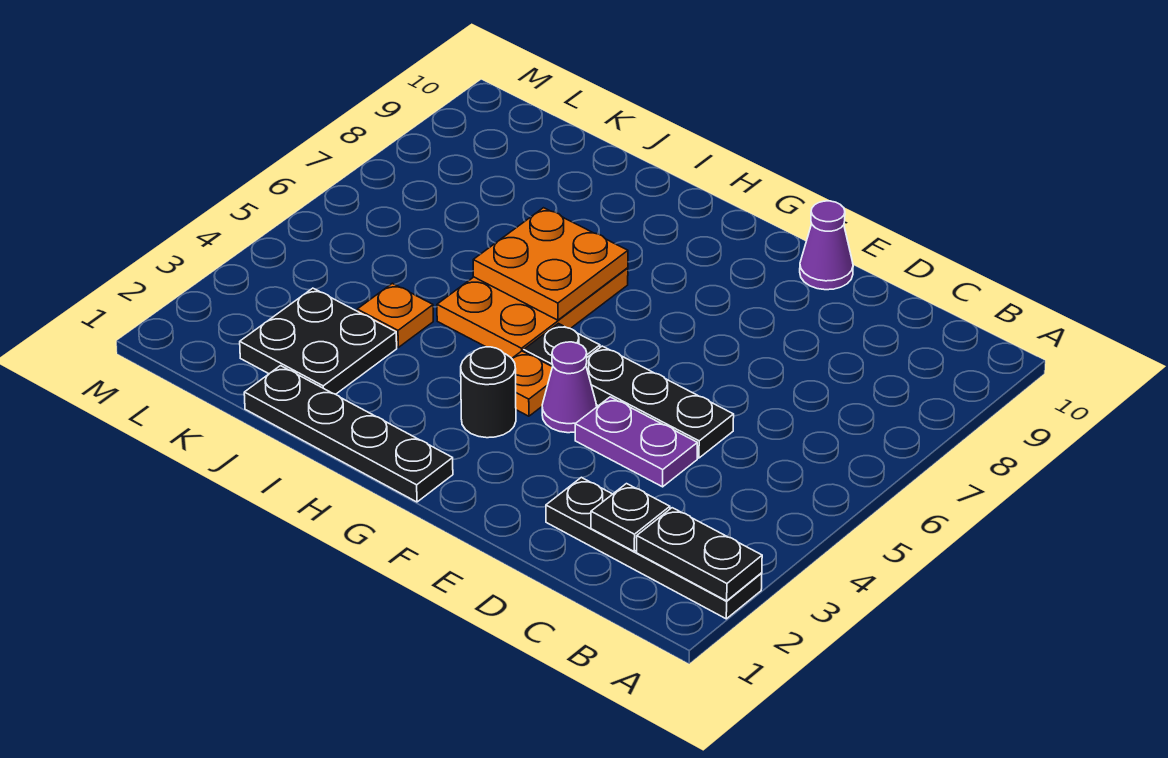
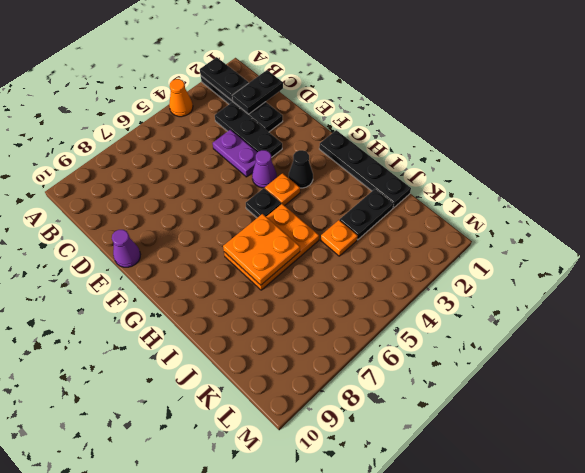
none -> orange cone A4 level 1
black plate C2 level 2 -> black plate C1:C2 level 2
black plate D5:F5 level 1 -> black plate C3:E3 level 1
black round brick G3 level 1 -> black cone G3 level 1
black plate J2:K3 level 1 -> black plate J2:J3 level 1

